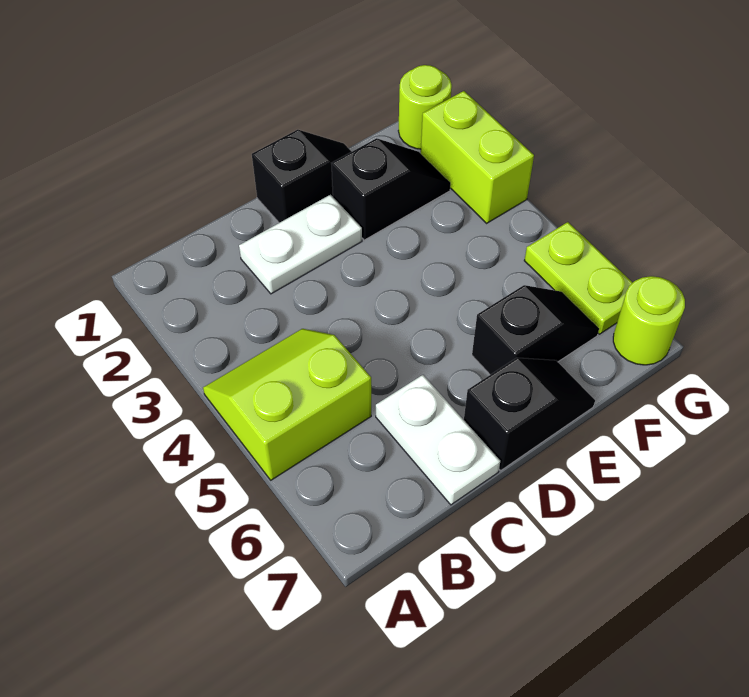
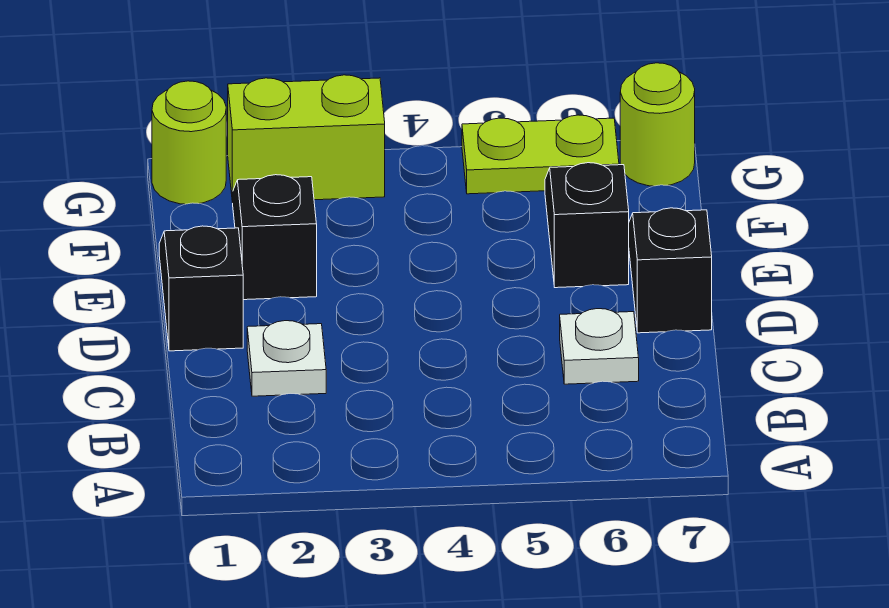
lime slope A4:B5 level 1 top 5 -> none
white plate C2:D2 level 1 -> white plate C2 level 1
white plate C6:C7 level 1 -> white plate C6 level 1

